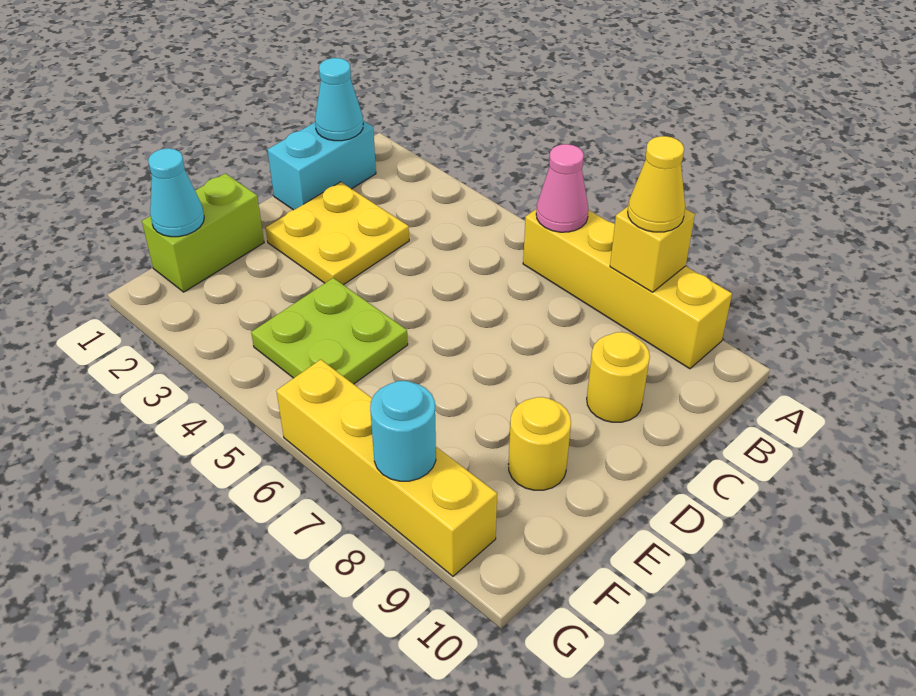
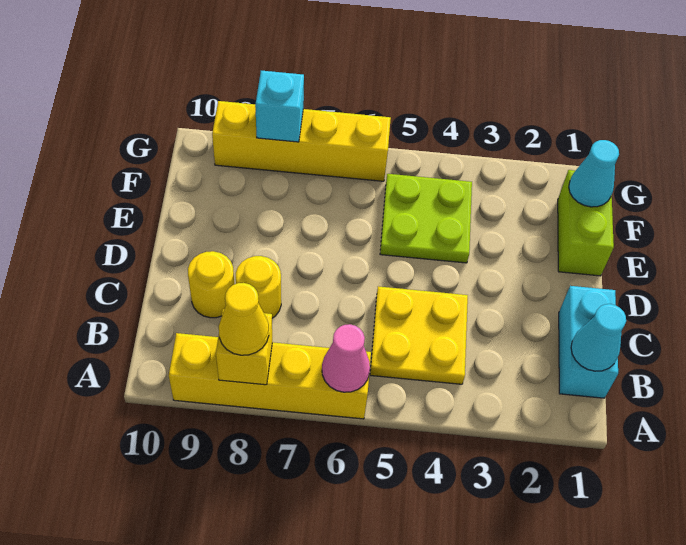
yellow plate C2:D3 level 1 -> yellow plate B4:C5 level 1
yellow round brick E9 level 1 -> yellow round brick C8 level 1
cyan round brick G8 level 2 -> cyan brick G8 level 2

